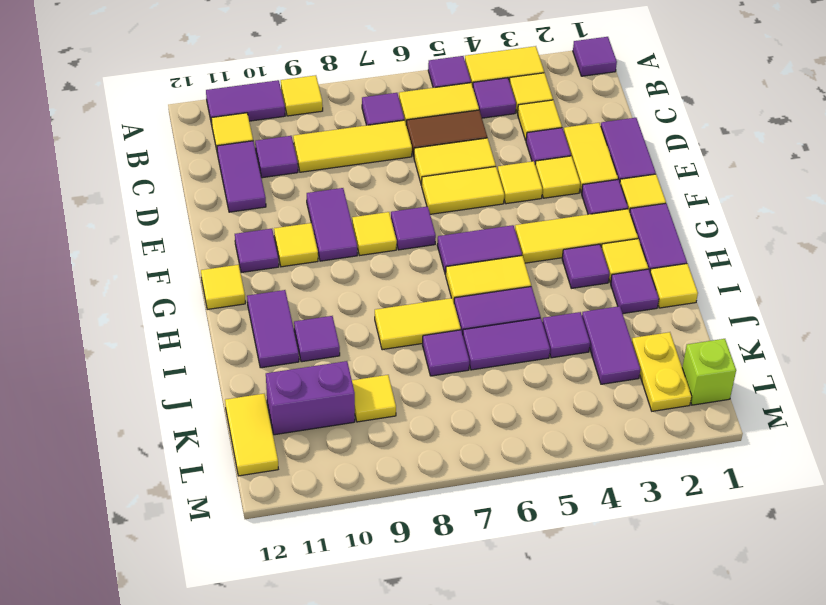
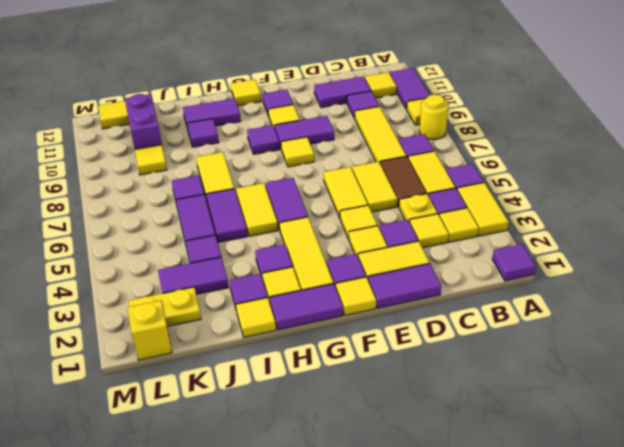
none -> yellow round brick A8 level 1
none -> yellow plate C4 level 1
purple tile F7 level 1 -> purple tile G9 level 1
lime brick L1 level 1 -> yellow brick L1 level 1

